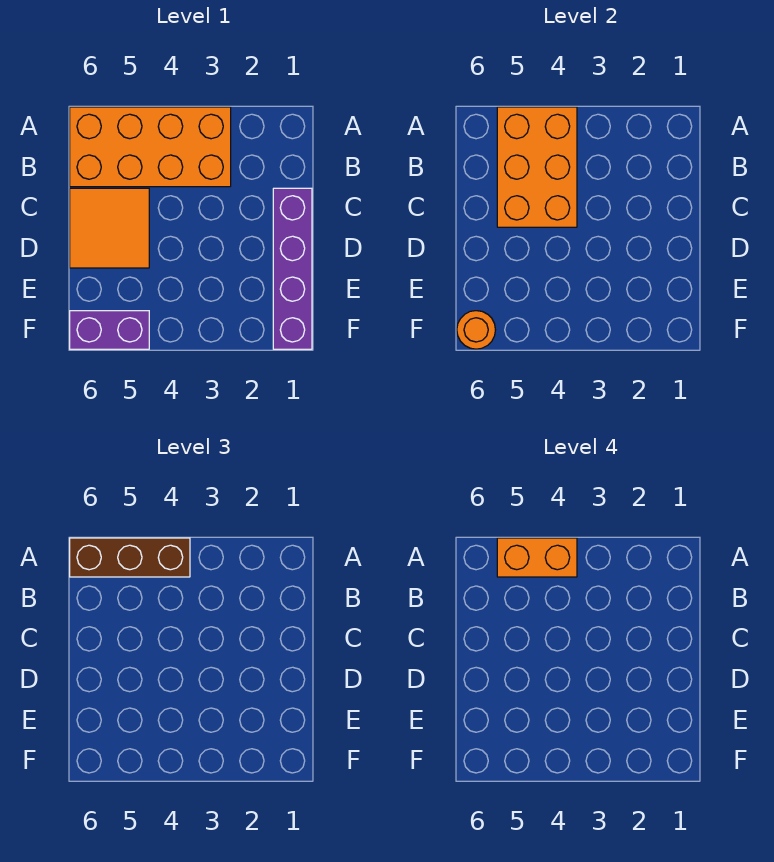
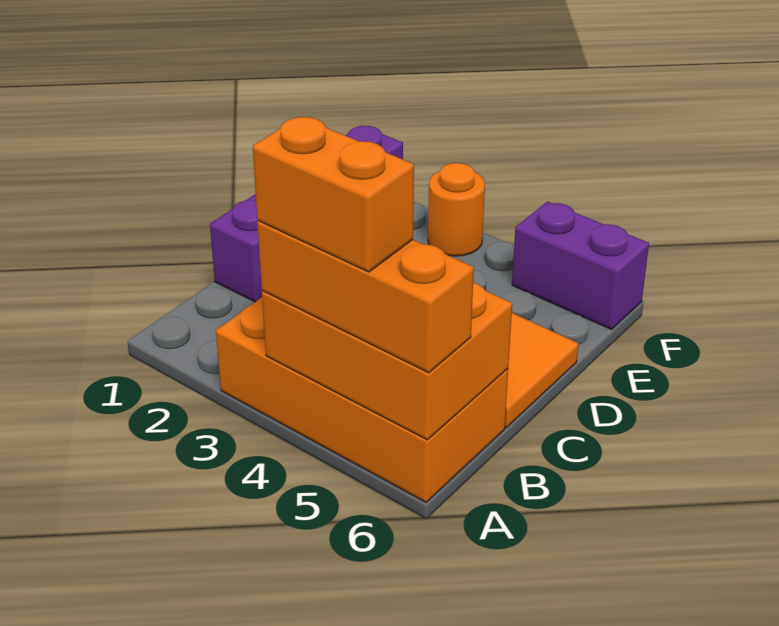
orange brick A4:C5 level 2 -> orange brick A4:B6 level 2
brown brick A4:A6 level 3 -> orange brick A4:A6 level 3
orange round brick F6 level 2 -> orange round brick F3 level 1

